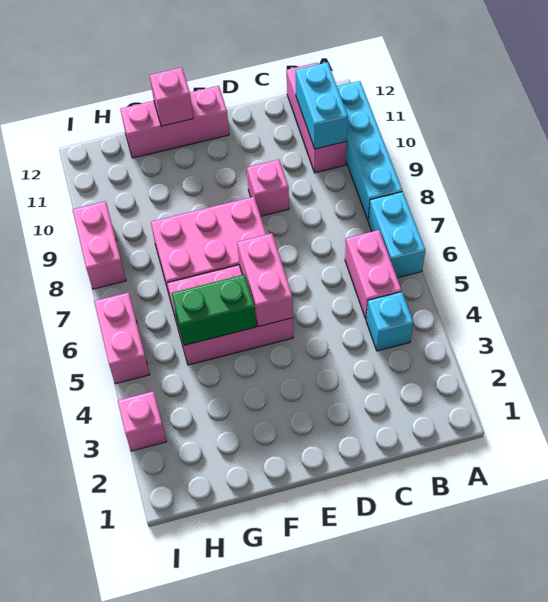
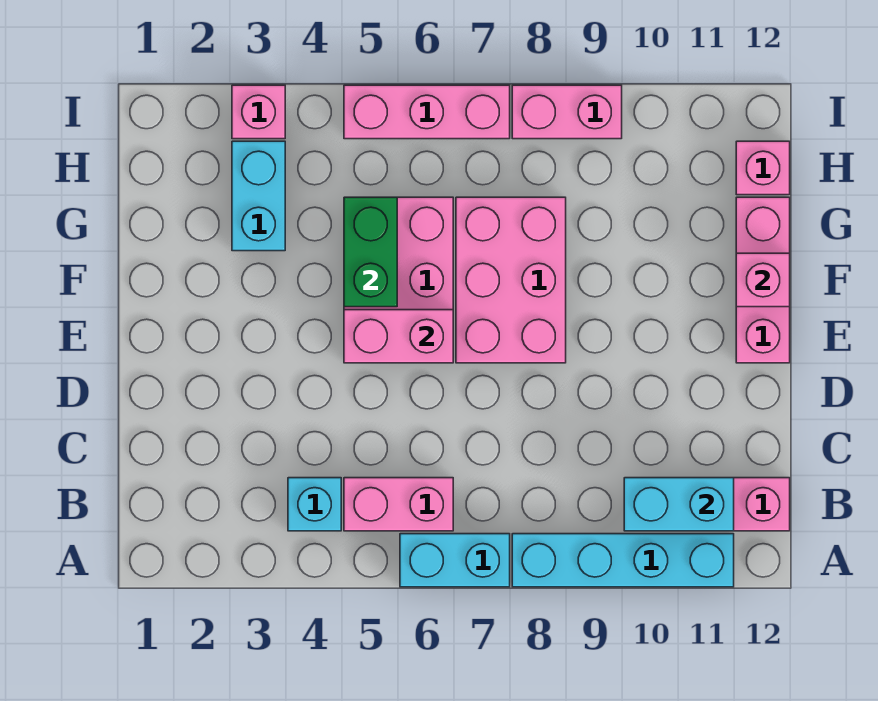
pink brick D9 level 1 -> pink brick H12 level 1
none -> cyan brick G3:H3 level 1
pink brick I5:I6 level 1 -> pink brick I5:I7 level 1

